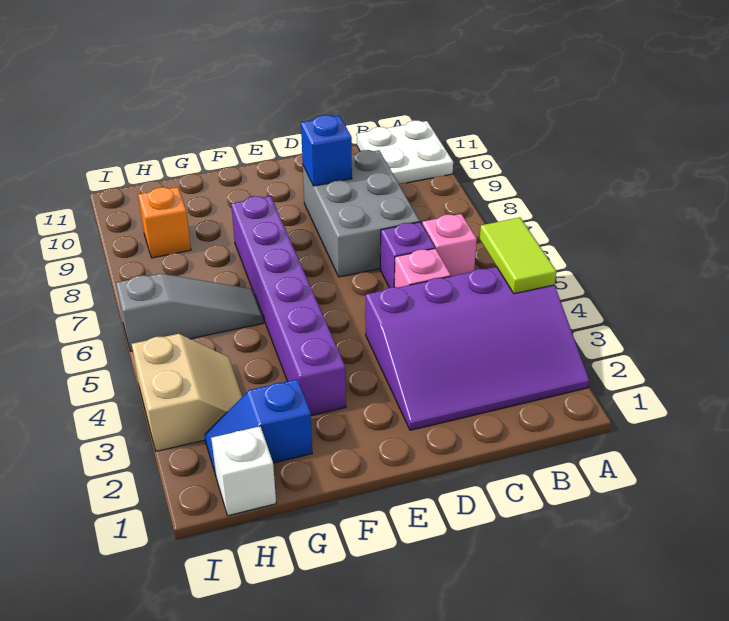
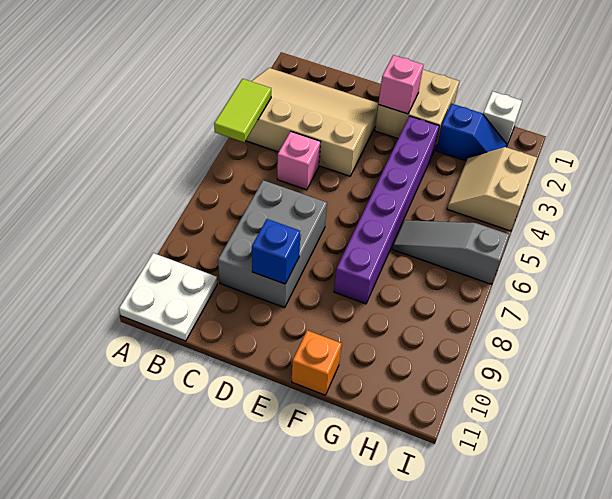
purple slope A2:D4 level 1 top 4 -> tan slope A2:D4 level 1 top 4
pink brick B6 level 1 -> pink brick E2 level 2
purple brick C6 level 1 -> none
none -> tan brick E1:F2 level 1
orange brick H9 level 1 -> orange brick F11 level 1

